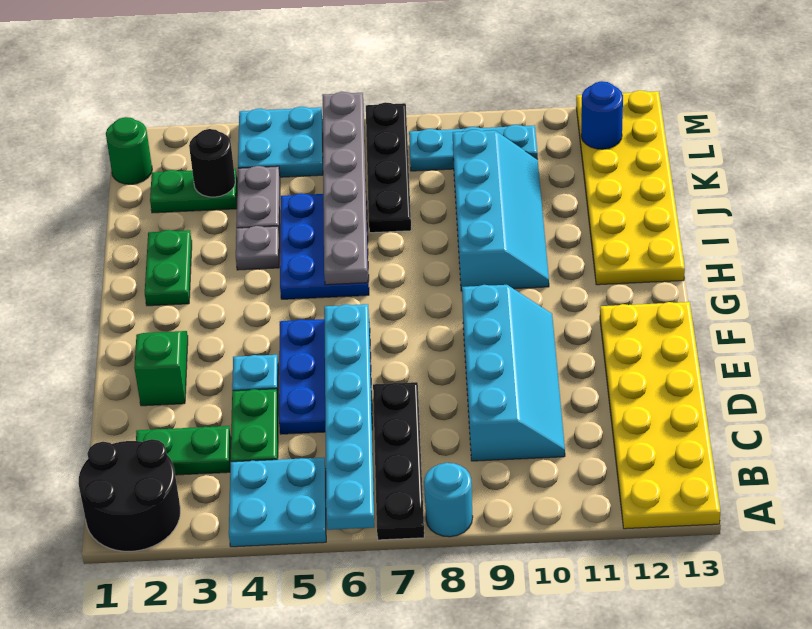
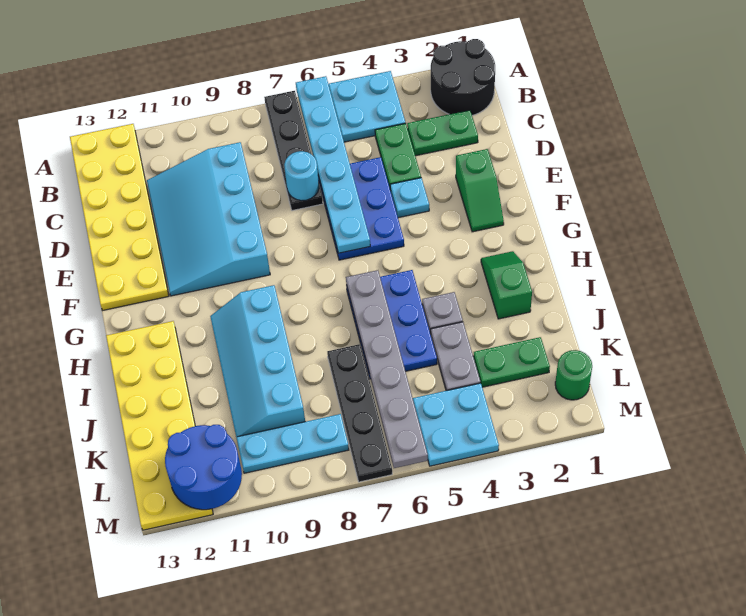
cyan round brick A8 level 1 -> cyan round brick D7 level 2
cyan slope C9:F10 level 1 top 9 -> cyan slope C9:F11 level 1 top 9
green plate H2:I2 level 1 -> green slope H2:I2 level 1 top I
black round brick K3 level 2 -> none
blue round brick L12 level 2 -> blue round brick L11:M12 level 2

